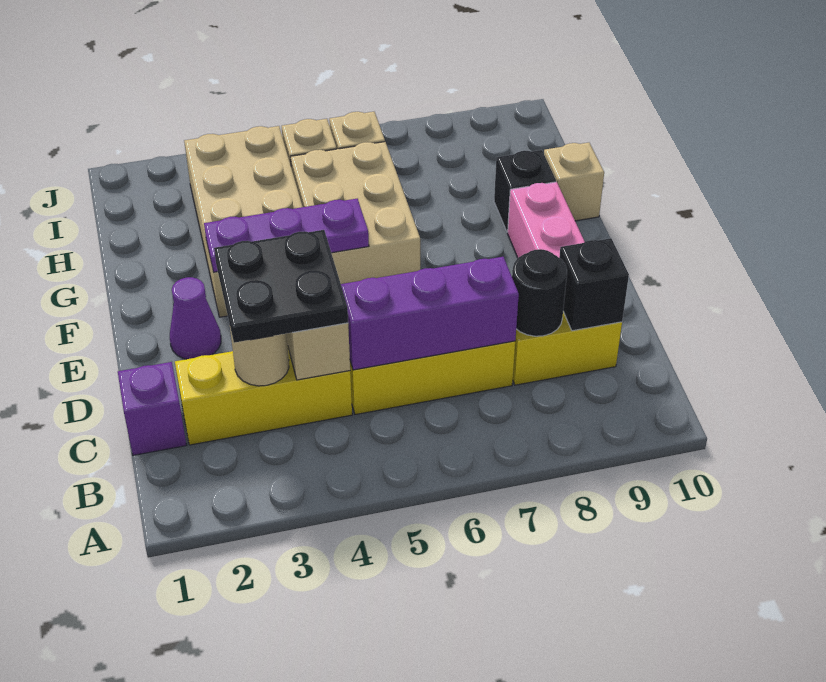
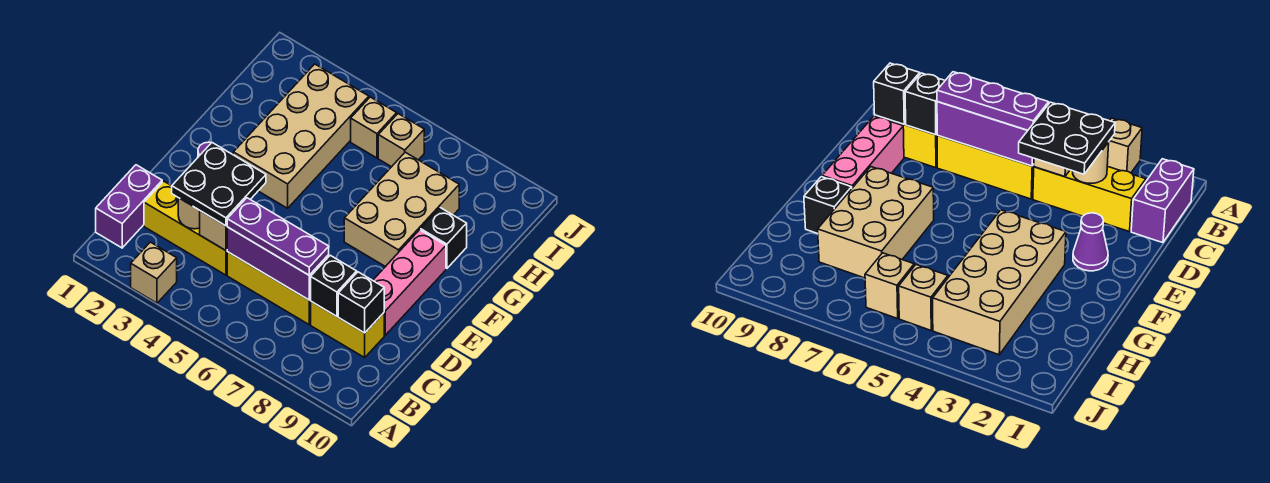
purple brick C1 level 1 -> purple brick B1:C1 level 1
black round brick C8 level 2 -> black brick C8 level 2
purple plate F3:F5 level 2 -> purple plate C5:C7 level 3
tan brick F5:H6 level 1 -> tan brick F7:H8 level 1
tan brick G10 level 1 -> tan brick A3 level 1

